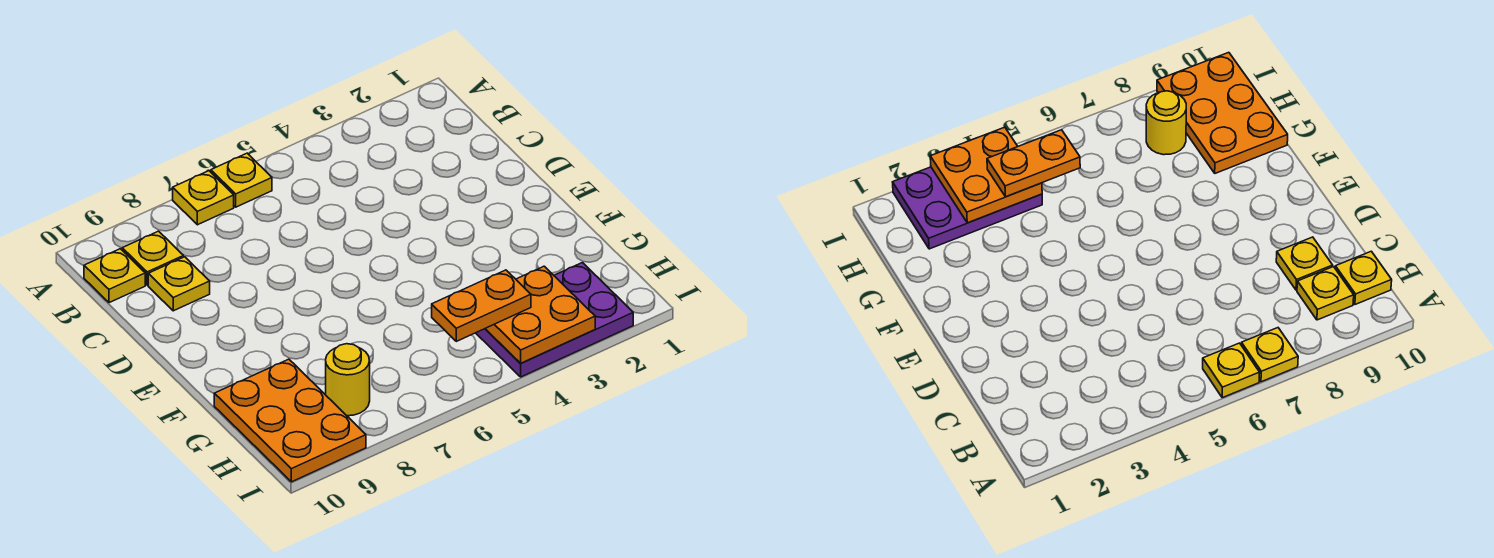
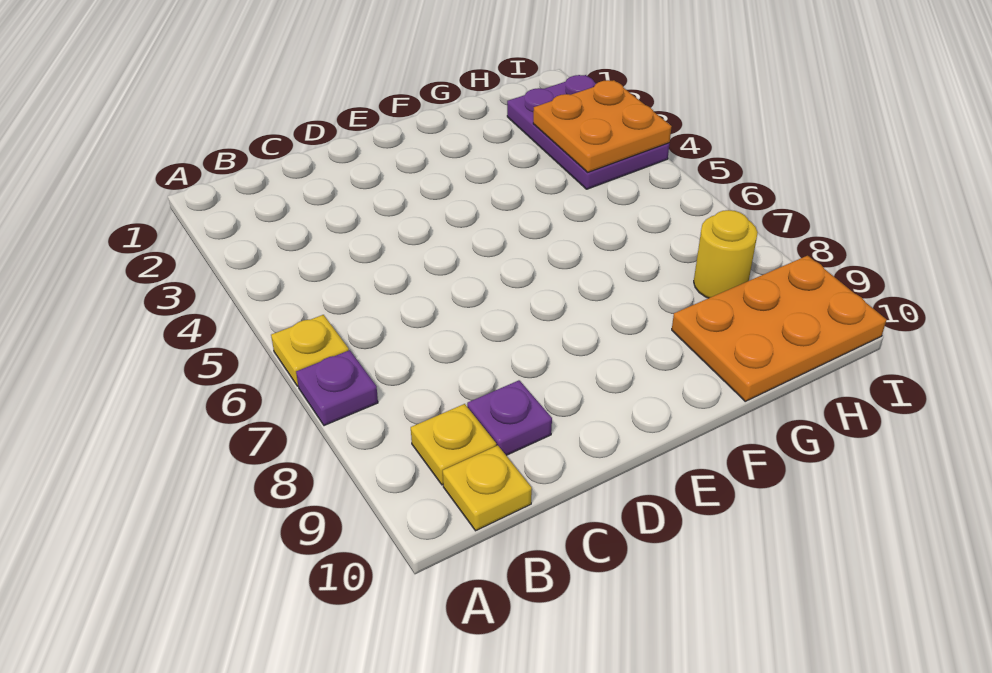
yellow plate A7 level 1 -> purple plate A7 level 1
yellow plate C9 level 1 -> purple plate C9 level 1
orange plate H4:H5 level 3 -> none

